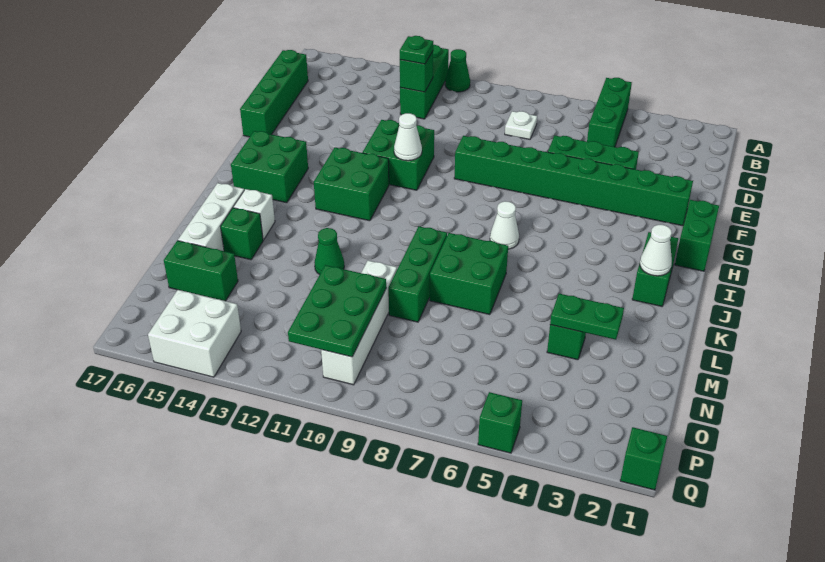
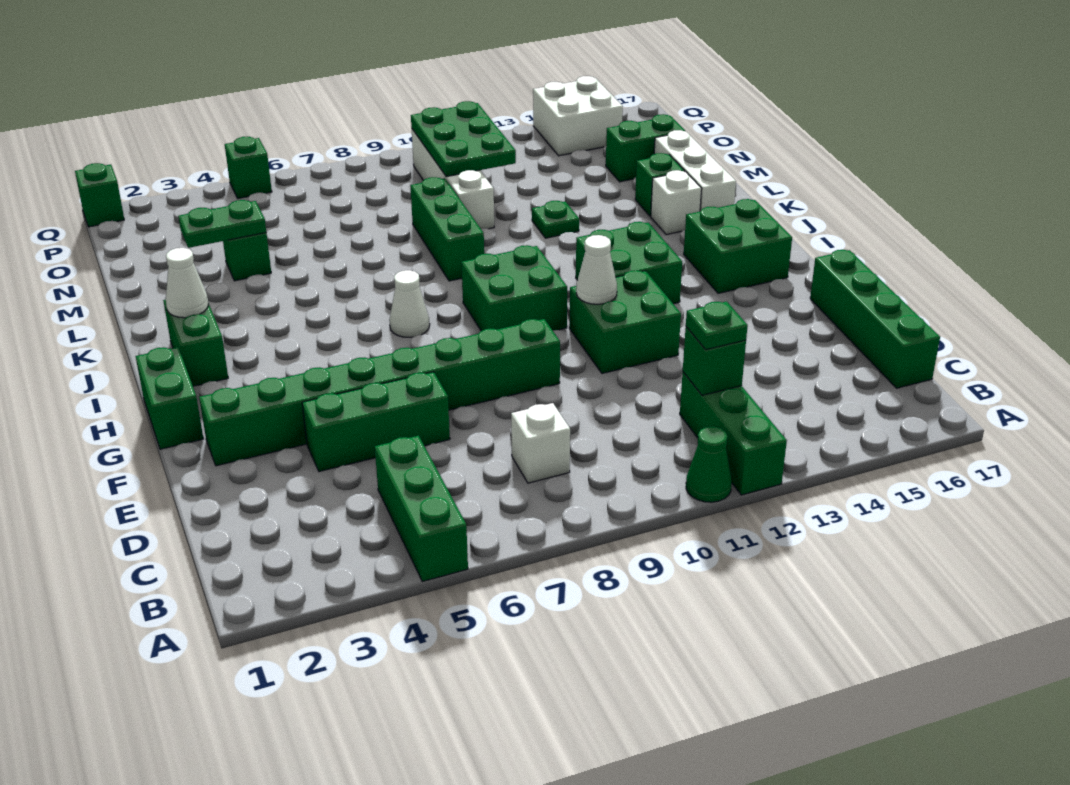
white plate C8 level 1 -> white brick C8 level 1
green brick K7:L8 level 1 -> green brick H9:I10 level 1
green cone L12 level 1 -> green plate L12 level 1

